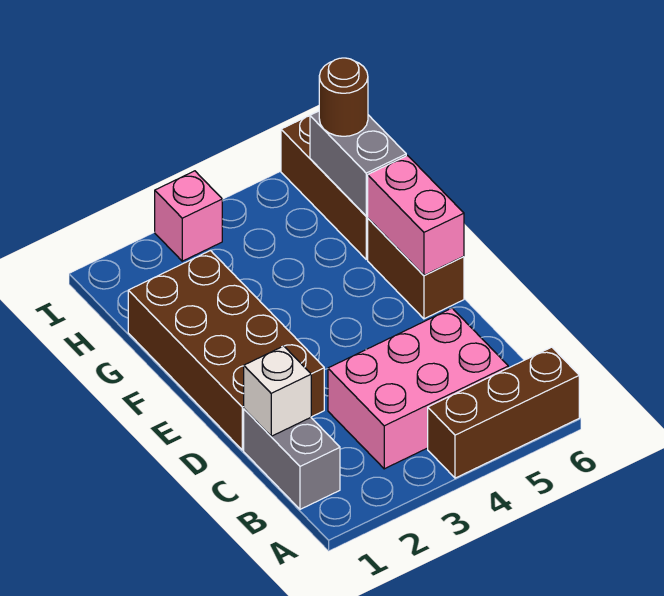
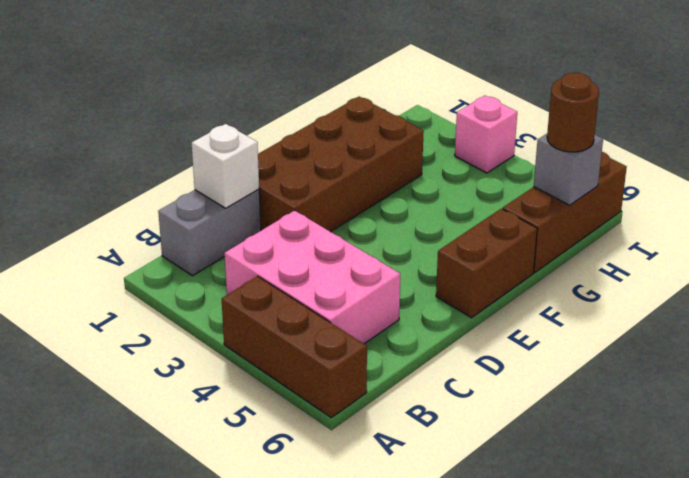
pink brick E6:F6 level 2 -> none
grey brick G6:H6 level 2 -> grey brick H6 level 2

